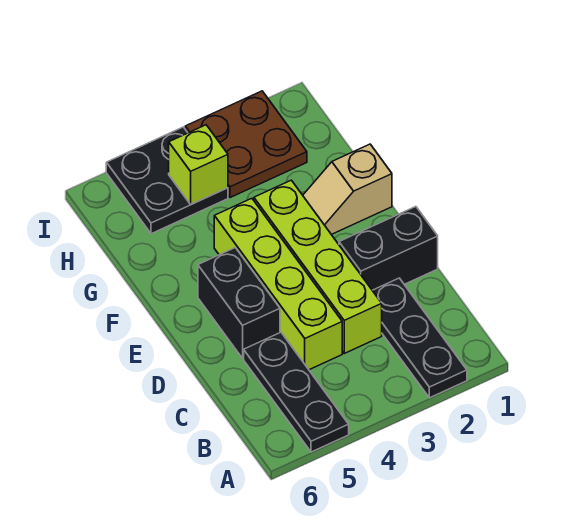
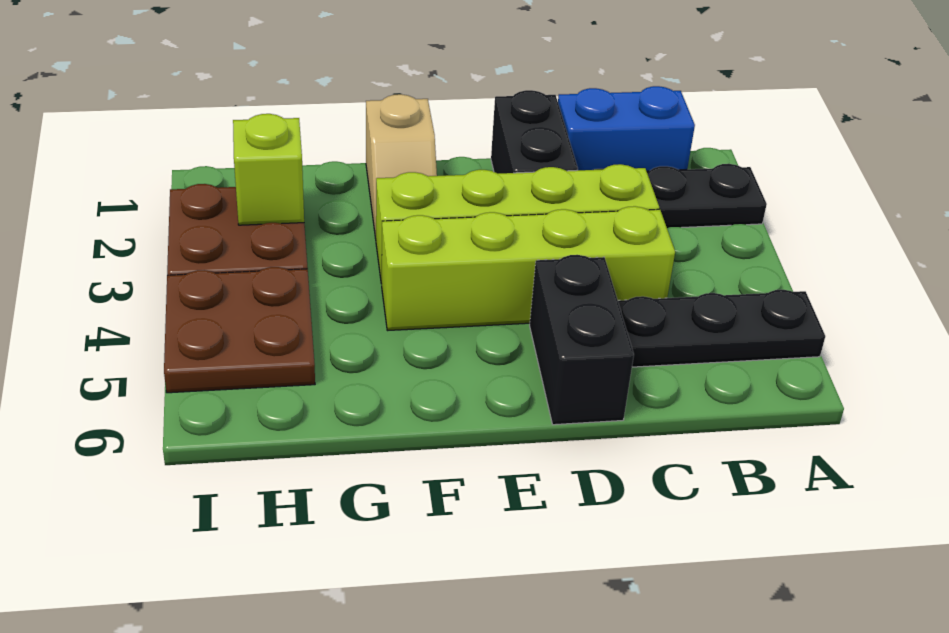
none -> blue brick B1:C1 level 1
black brick D5:E5 level 1 -> black brick D5:D6 level 1
black plate H4:I5 level 1 -> brown plate H4:I5 level 1
lime brick H4 level 2 -> lime brick H2 level 2

